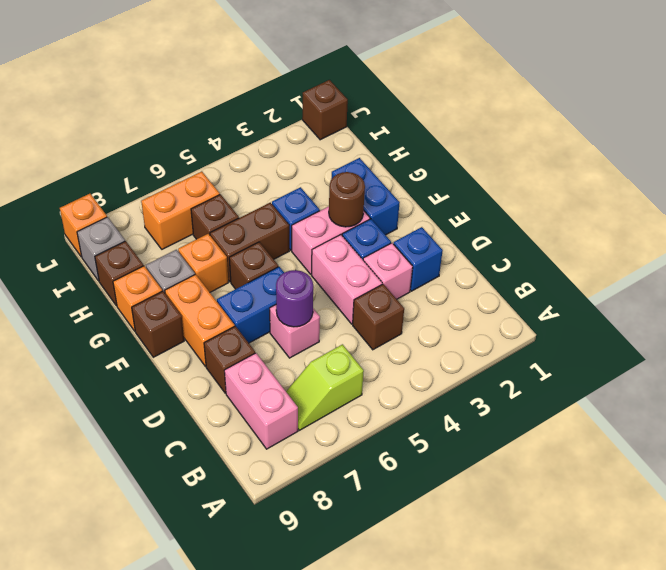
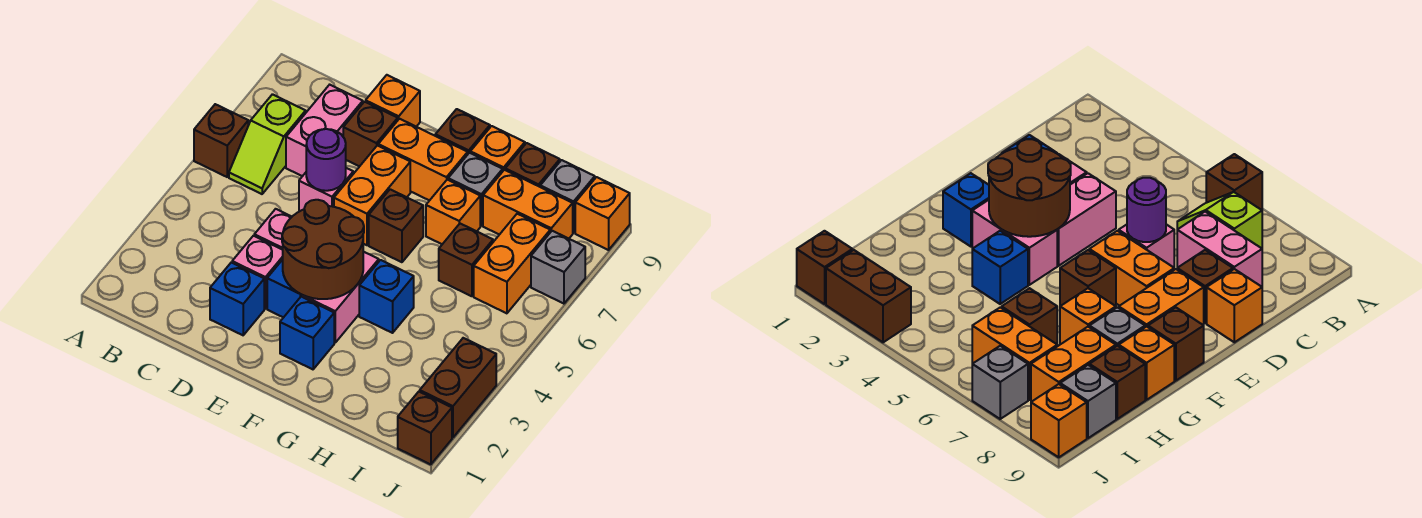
lime slope B6:B7 level 1 top 6 -> lime slope B6:B7 level 1 top 7
pink brick B8:C8 level 1 -> pink brick C7:C8 level 1
brown brick C4 level 1 -> brown brick A6 level 1
none -> orange brick D9 level 1
blue brick E6:E7 level 1 -> orange brick E6:E7 level 1
blue brick F2:G2 level 1 -> blue brick F2 level 1
brown round brick F3 level 2 -> brown round brick E3:F4 level 2
brown brick G5:G6 level 1 -> brown brick J2:J3 level 1
none -> orange brick H8:I8 level 1
none -> grey brick J7 level 1

